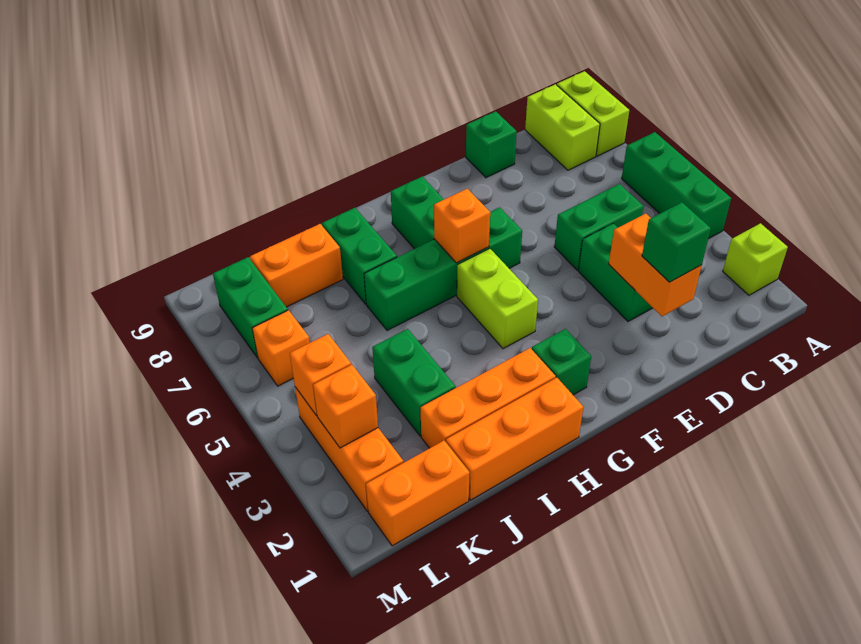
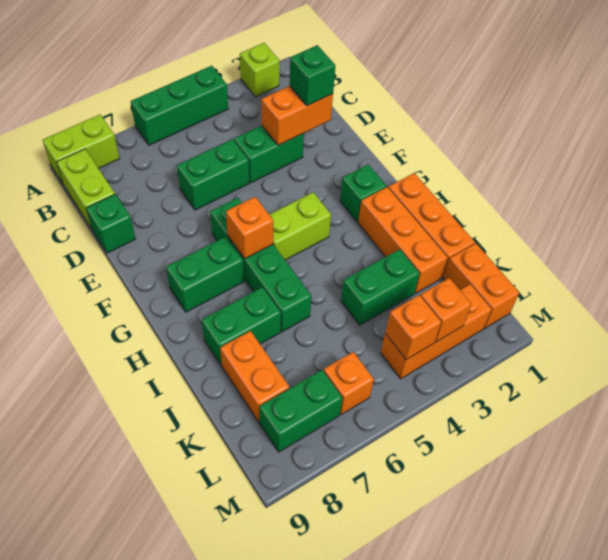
lime brick B8:B9 level 1 -> lime brick B9:C9 level 1
green brick C5:D5 level 1 -> green brick D5:D6 level 1

